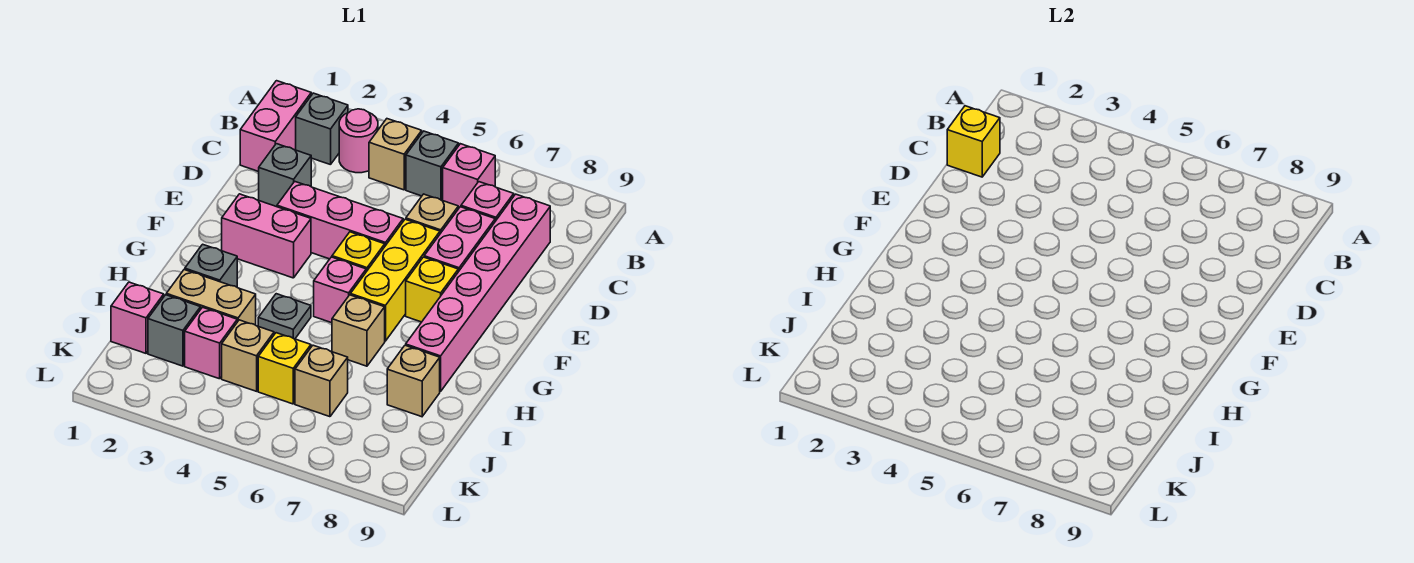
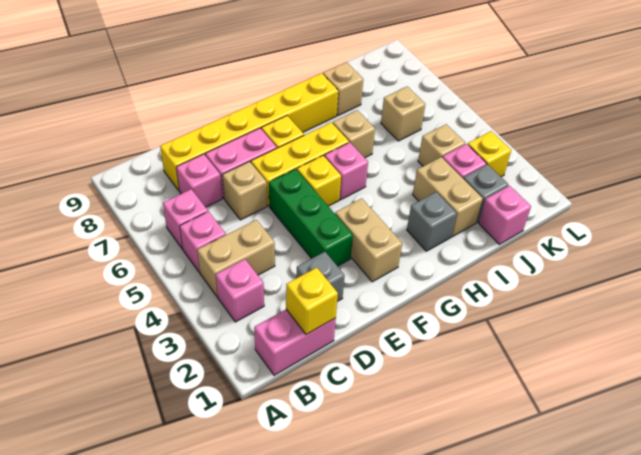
grey brick B2 level 1 -> none
pink round brick B3 level 1 -> pink brick B3 level 1
tan brick B4 level 1 -> tan brick B4:C4 level 1
grey brick B5 level 1 -> pink brick B5 level 1
pink brick C8:H8 level 1 -> yellow brick C8:H8 level 1
pink brick E3:E5 level 1 -> green brick E3:E5 level 1
pink brick F2:F3 level 1 -> tan brick F2:F3 level 1
grey plate H4 level 1 -> none
yellow brick J5 level 1 -> yellow brick K3 level 1

